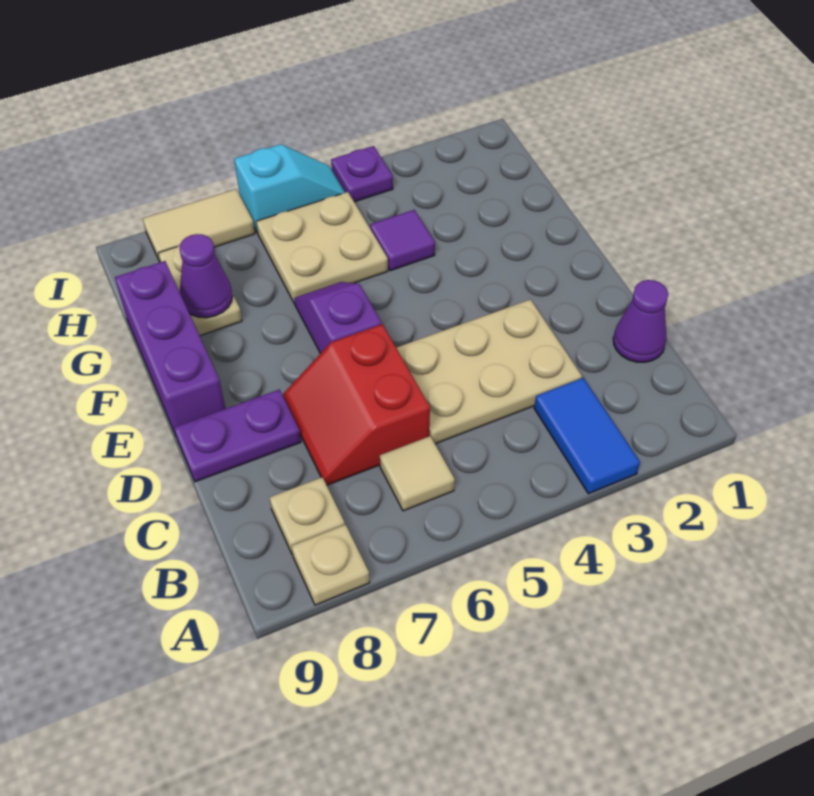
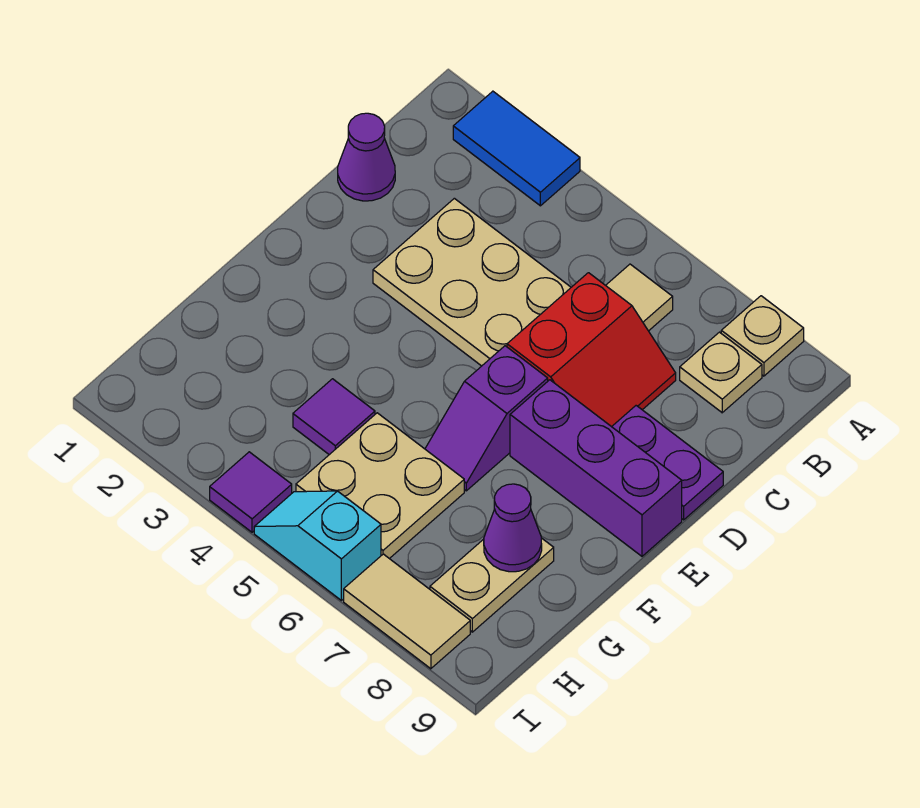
blue tile A3:B3 level 1 -> blue tile A2:A3 level 1
purple brick E9:G9 level 1 -> purple brick E7:E9 level 1
purple plate I4 level 1 -> purple tile I4 level 1

